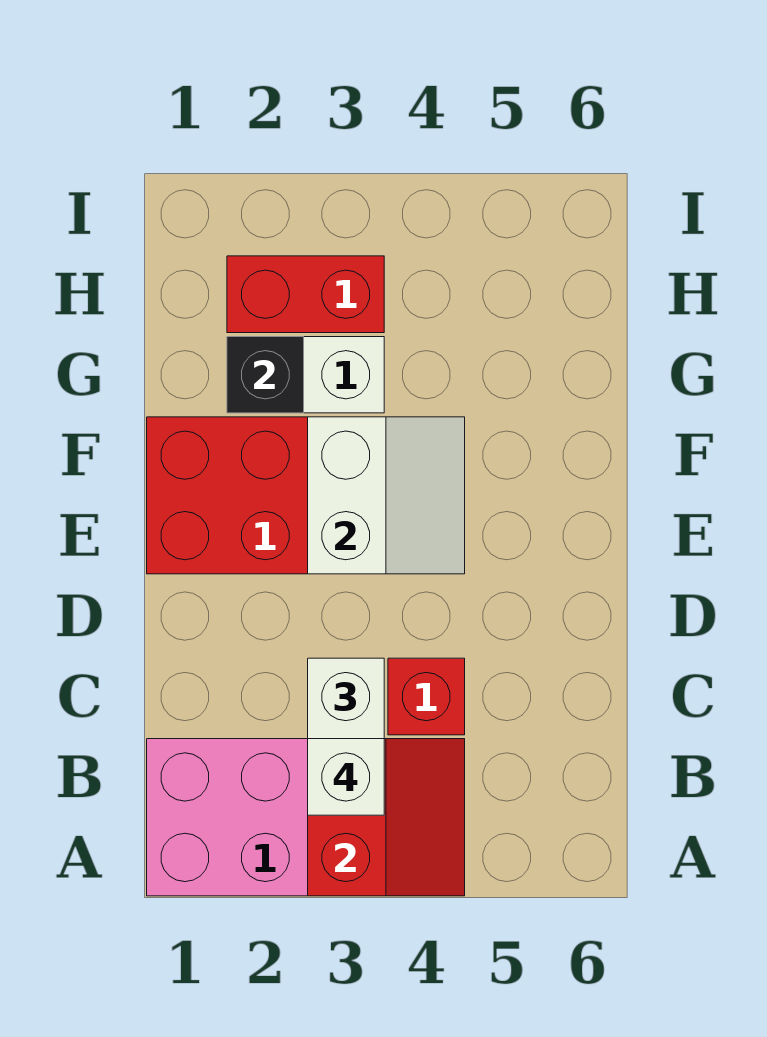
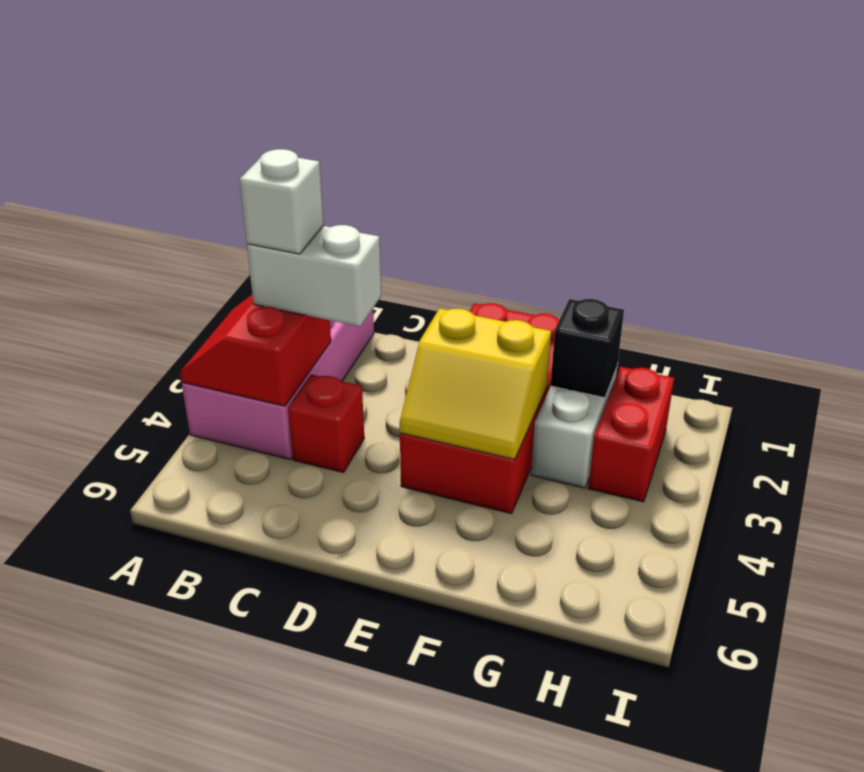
red slope A3:B4 level 2 top 3 -> red slope A3:B4 level 2 top B
white slope E3:F4 level 2 top 3 -> yellow slope E3:F4 level 2 top 3

